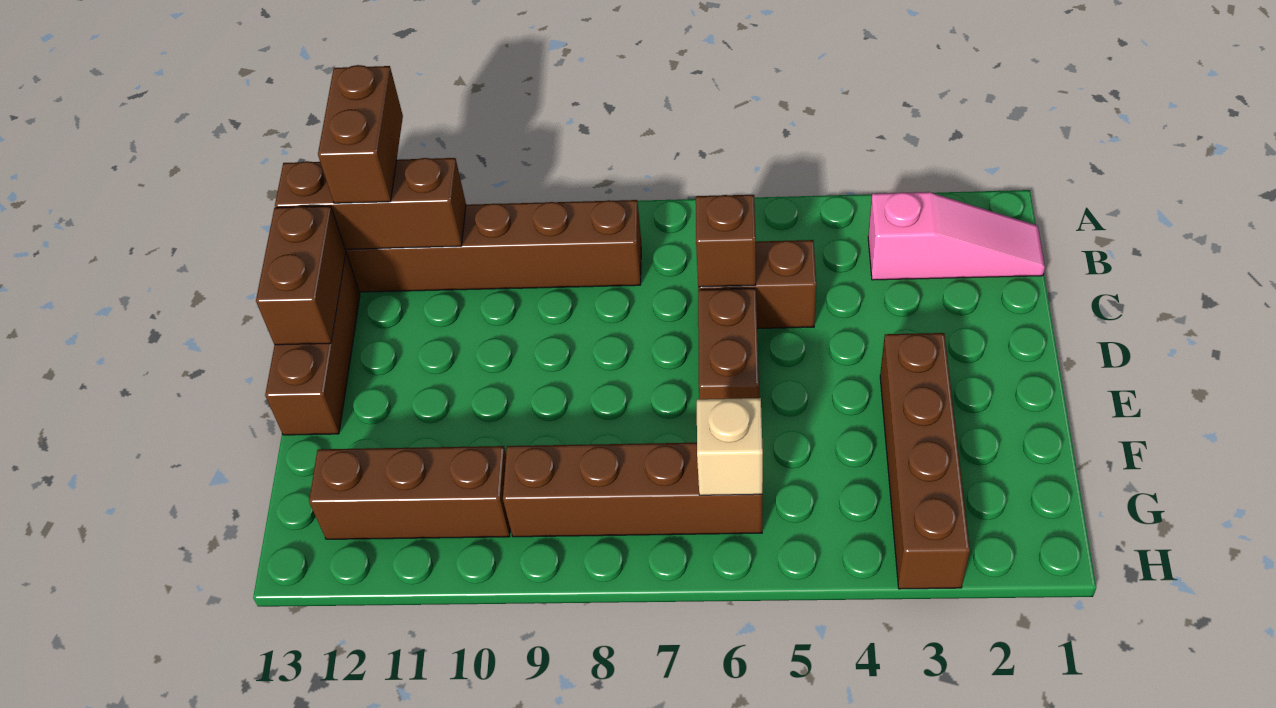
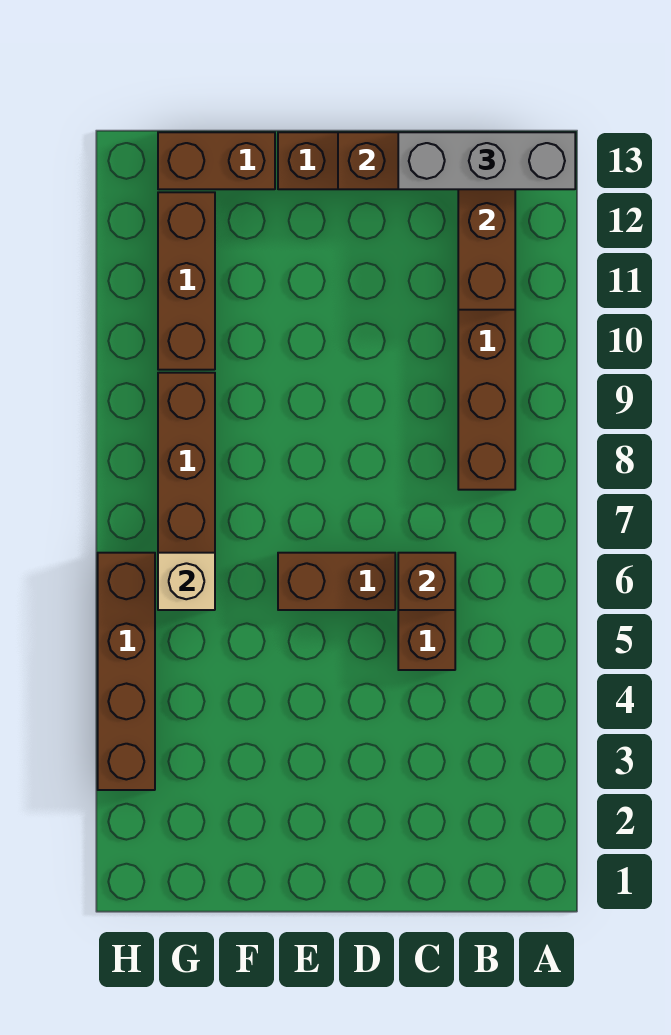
brown brick A12:B12 level 3 -> brown brick F13:G13 level 1
none -> grey brick A13:C13 level 3
pink slope B1:B3 level 1 top 3 -> none
brown brick E3:H3 level 1 -> brown brick H3:H6 level 1

